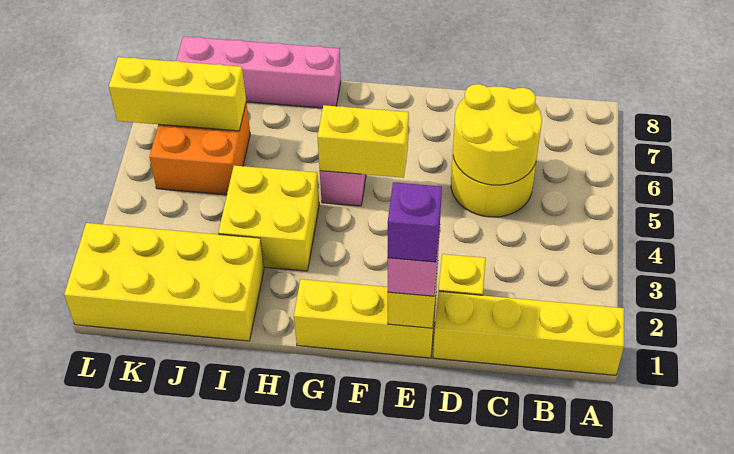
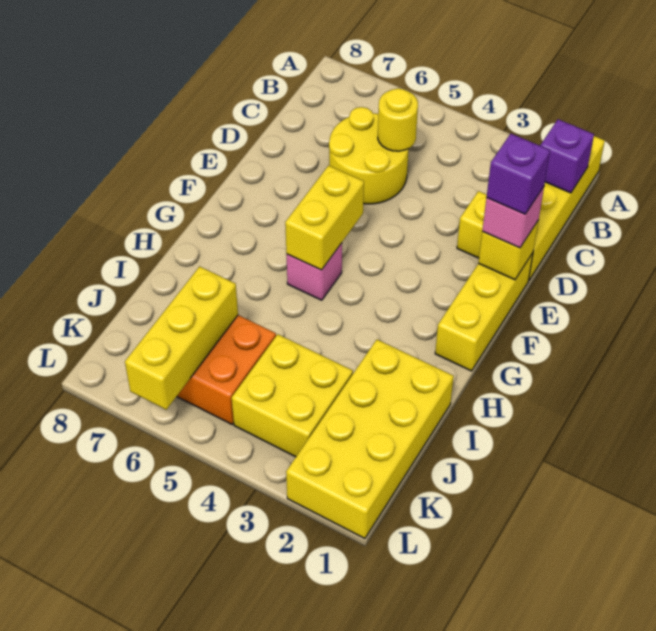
none -> purple brick B1 level 2
yellow round brick C5:D6 level 2 -> yellow round brick C5 level 2
yellow brick H3:I4 level 1 -> yellow brick J3:K4 level 1
pink brick H8:K8 level 1 -> none

